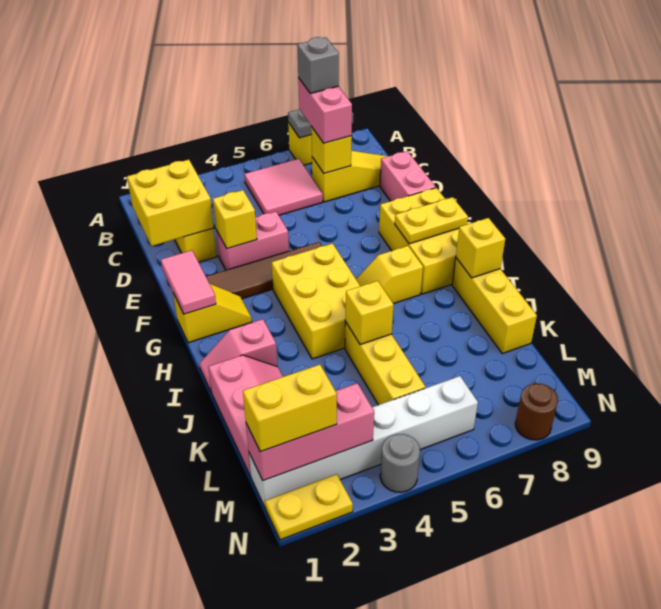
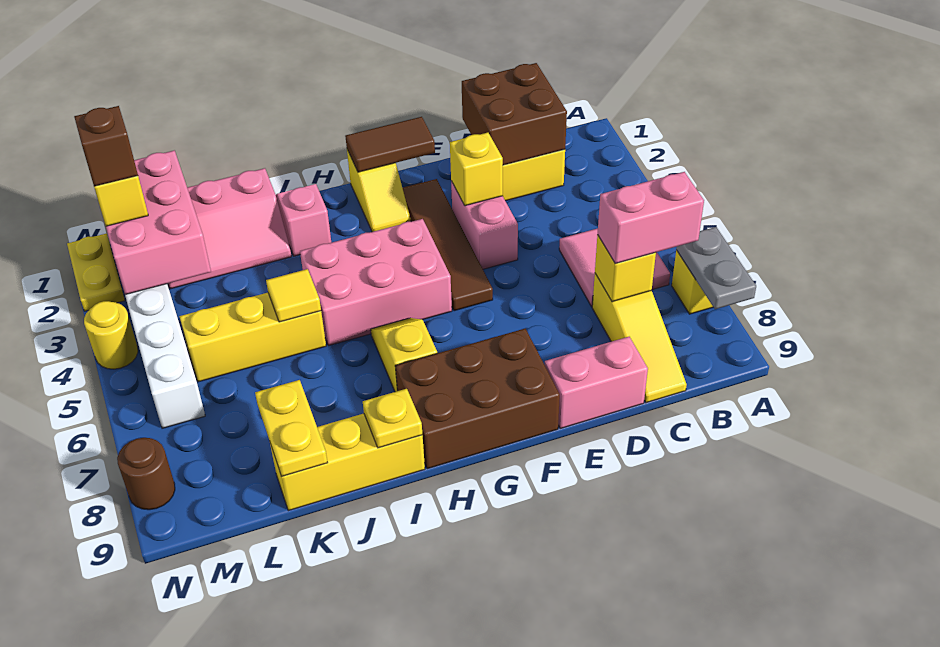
grey brick B7 level 4 -> none
yellow brick C1:D2 level 2 -> brown brick C1:D2 level 2
pink tile F1:G1 level 2 -> brown tile F1:G1 level 2
yellow brick F8:H9 level 1 -> brown brick F8:H9 level 1
yellow brick G4:I5 level 1 -> pink brick G4:I5 level 1
yellow plate G8:G9 level 2 -> yellow plate K8:K9 level 2
yellow brick I9 level 2 -> yellow plate I9 level 2
yellow brick J5 level 2 -> yellow tile J5 level 2
pink brick M1:M3 level 2 -> pink brick L1:M3 level 2
none -> brown brick M2 level 4
grey round brick N4 level 1 -> yellow round brick N4 level 1

